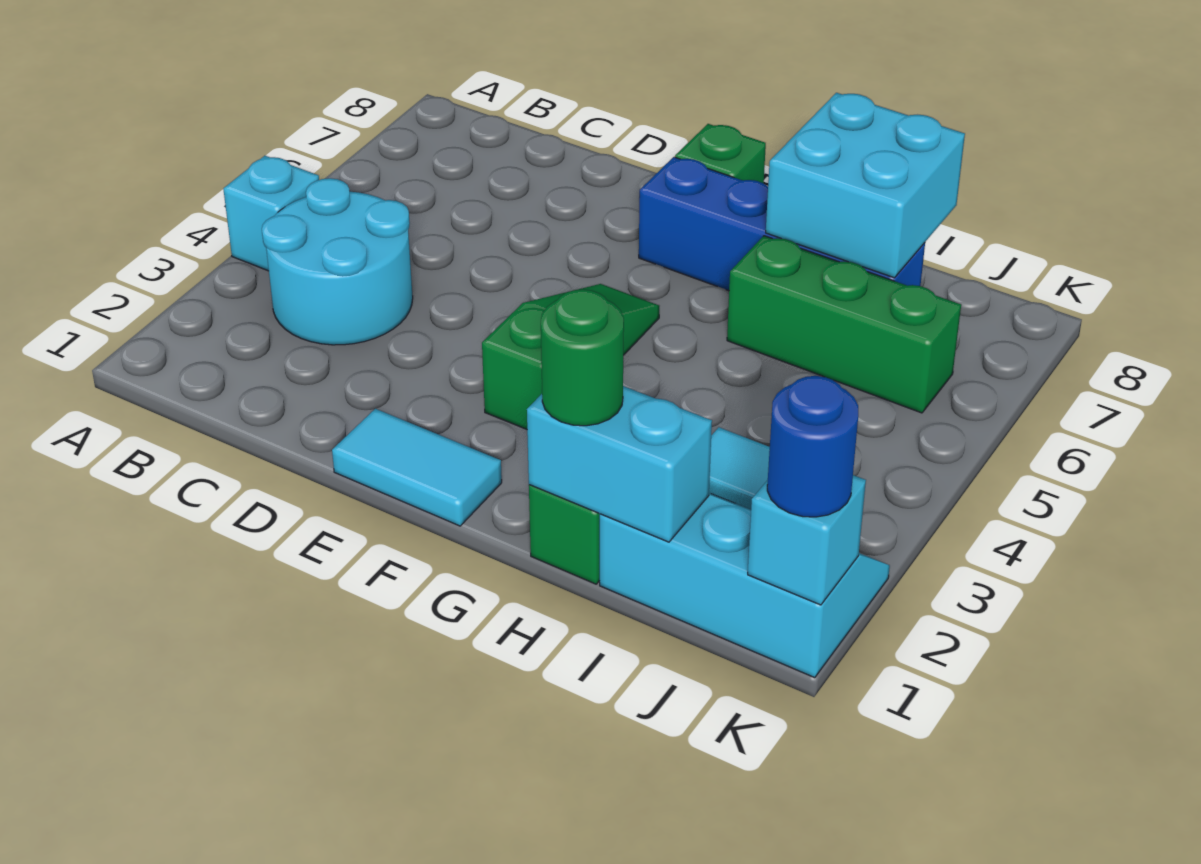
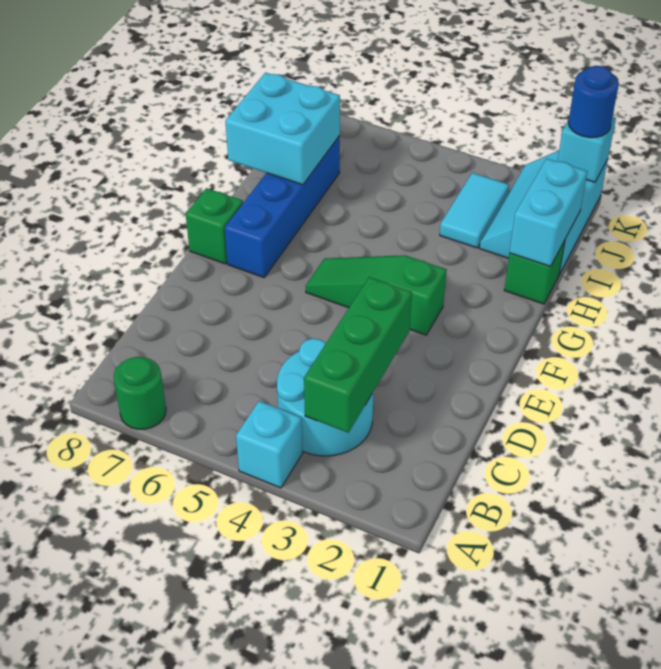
cyan tile E1:F1 level 1 -> none
green round brick H1 level 3 -> green round brick A7 level 1
green brick H6:J6 level 1 -> green brick B3:D3 level 2

